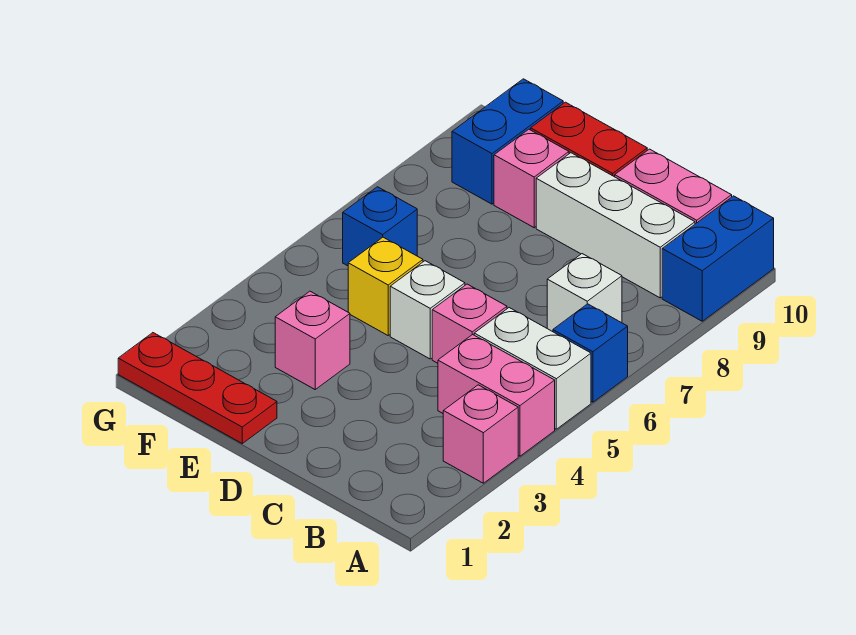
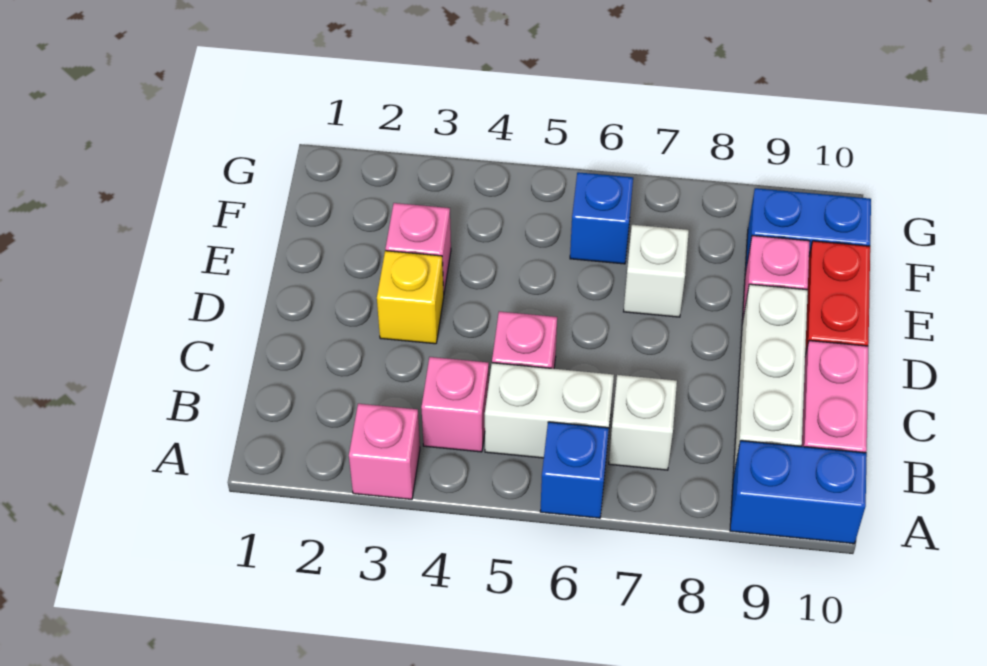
pink brick A4:B4 level 1 -> pink brick B4 level 1
white brick A5:B5 level 1 -> white brick B5:B6 level 1
white brick D5 level 1 -> white brick E7 level 1
red plate E1:G1 level 1 -> none
yellow brick E5 level 1 -> yellow brick D3 level 1

